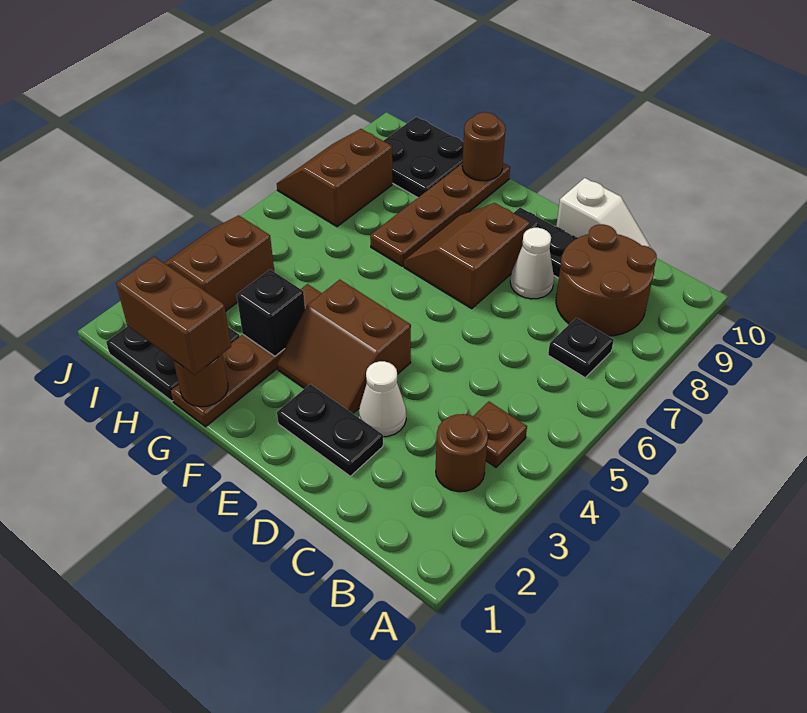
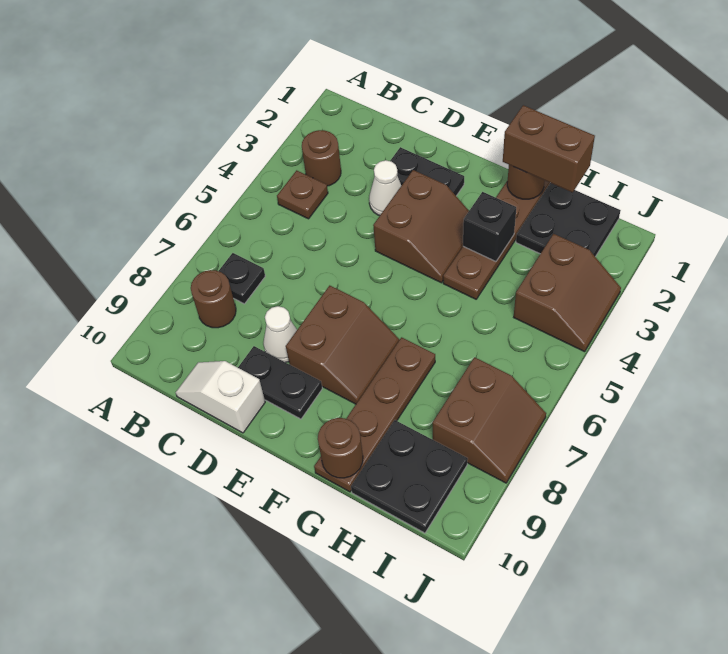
brown round brick B8:C9 level 1 -> brown round brick B8 level 1
brown slope E3:F4 level 1 top 4 -> brown slope E3:F4 level 1 top E

